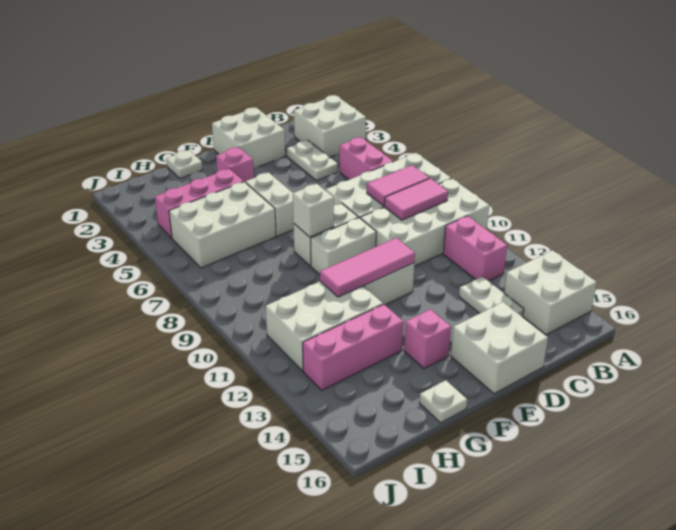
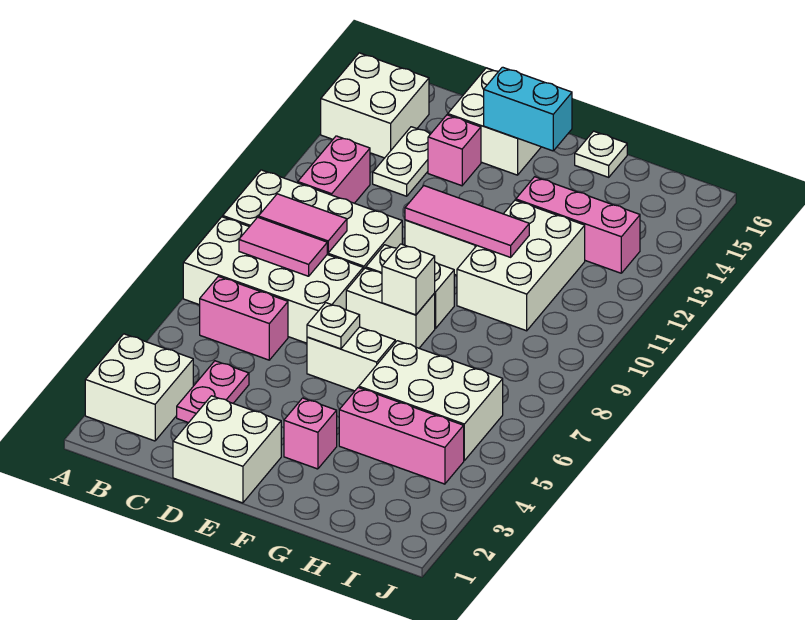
pink brick B5:B6 level 1 -> pink brick B6:C6 level 1
white plate C3:C4 level 1 -> pink plate C3:C4 level 1
none -> cyan brick E15:F15 level 2
white brick F5:F6 level 1 -> white brick E6:F6 level 1
pink brick F14 level 1 -> pink brick D14 level 1
white plate G1 level 1 -> white plate E6 level 2
white brick G11:I12 level 1 -> white brick G10:H12 level 1

